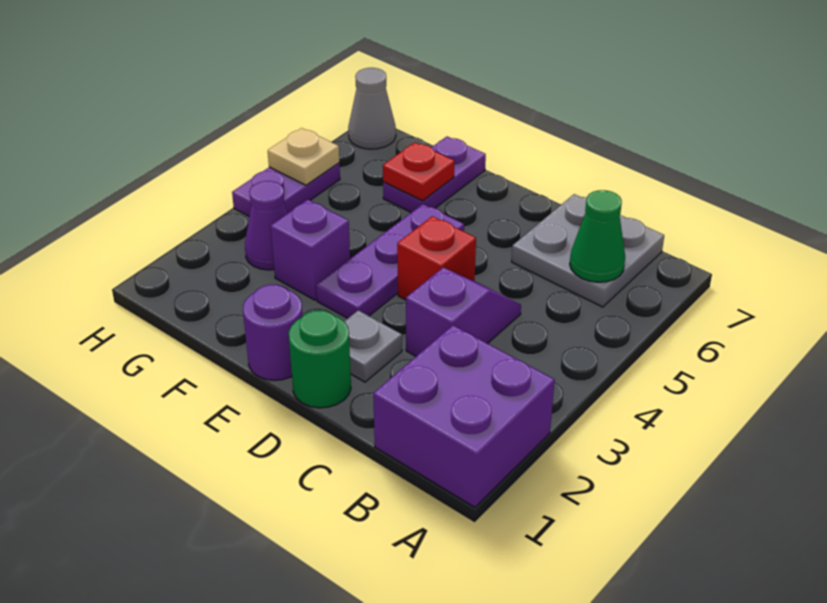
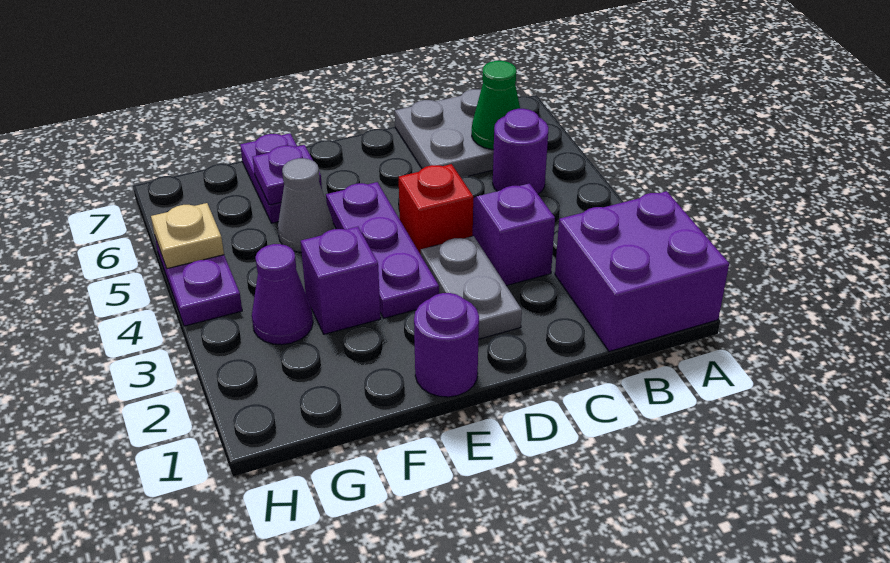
none -> purple round brick B5 level 1
green round brick D1 level 1 -> none
grey plate D2 level 1 -> grey plate D2:D3 level 1
red plate F6 level 2 -> purple plate F6 level 2
grey cone H7 level 1 -> grey cone F5 level 1

